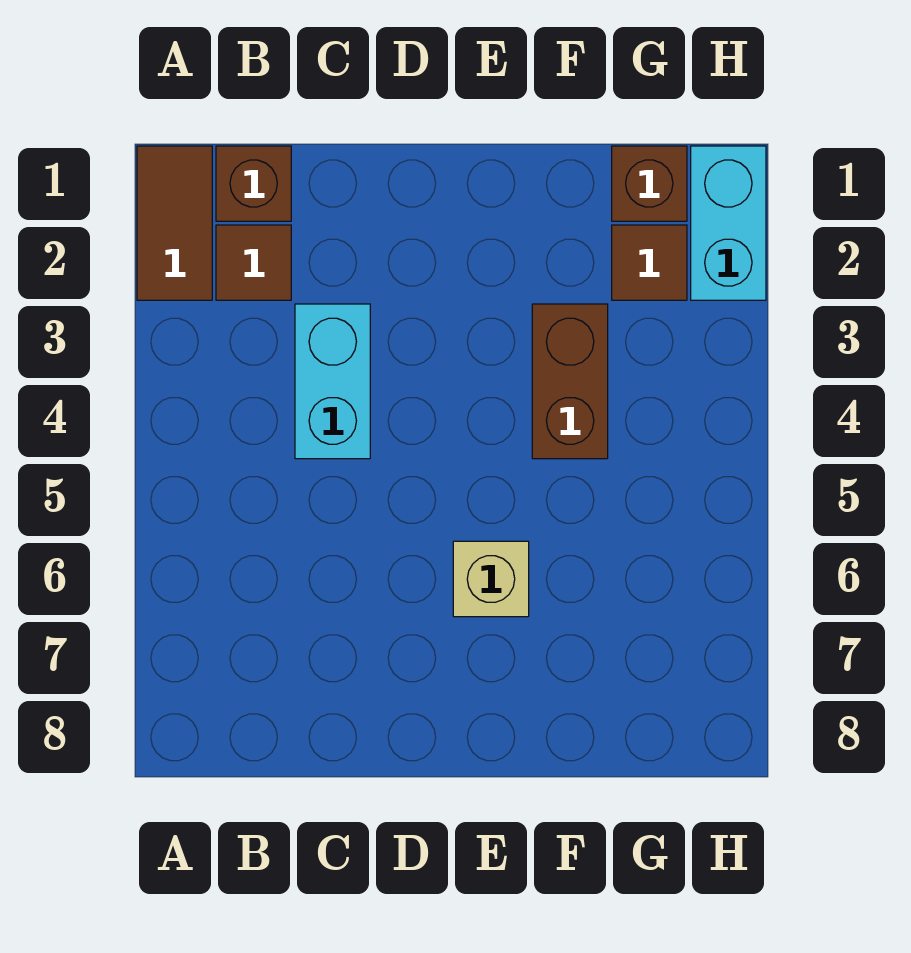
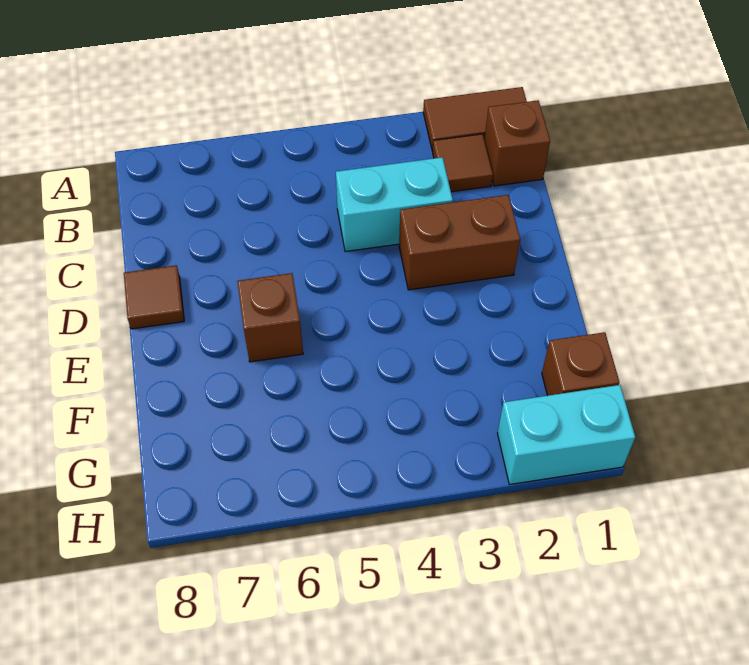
tan brick E6 level 1 -> brown brick E6 level 1
brown brick F3:F4 level 1 -> brown brick D2:D3 level 1
brown tile G2 level 1 -> brown tile D8 level 1

